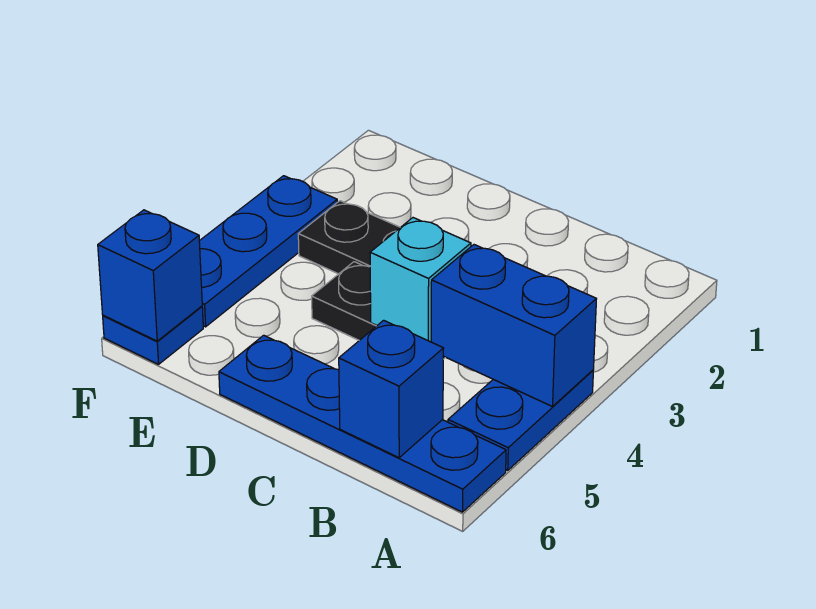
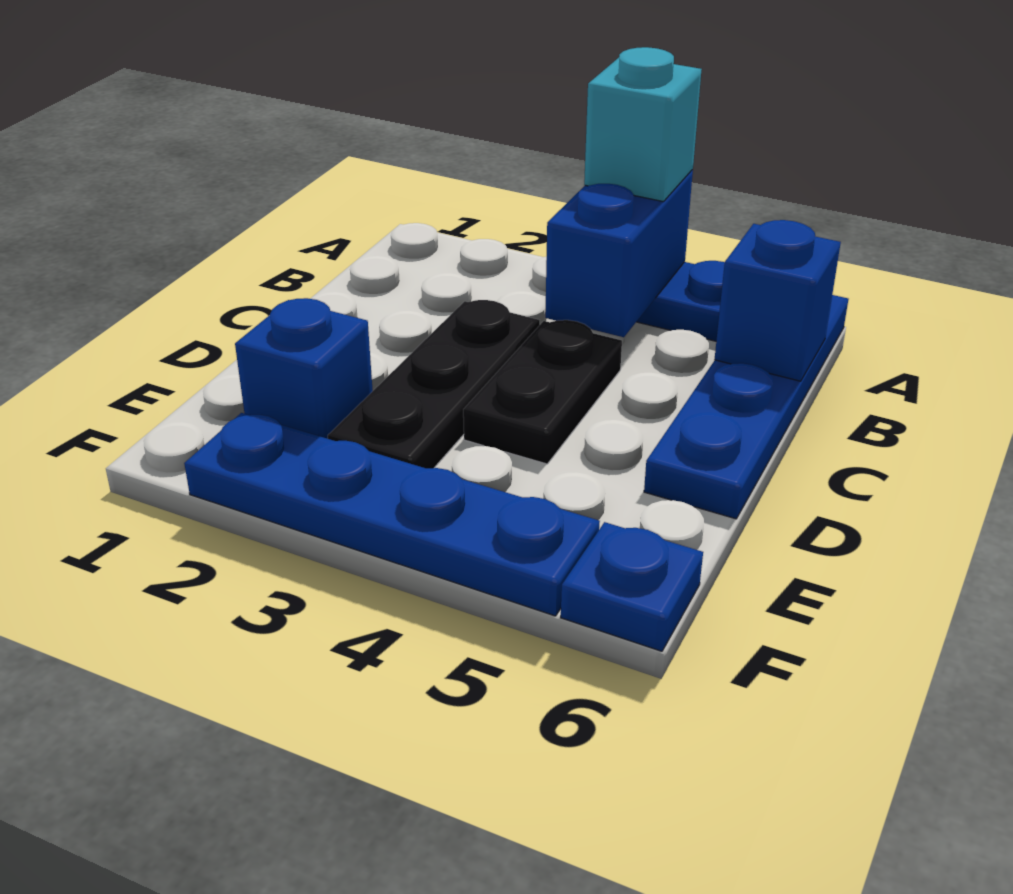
cyan brick C4 level 2 -> cyan brick A4 level 3
blue plate F3:F5 level 1 -> blue plate F2:F5 level 1
blue brick F6 level 2 -> blue brick E2 level 1

